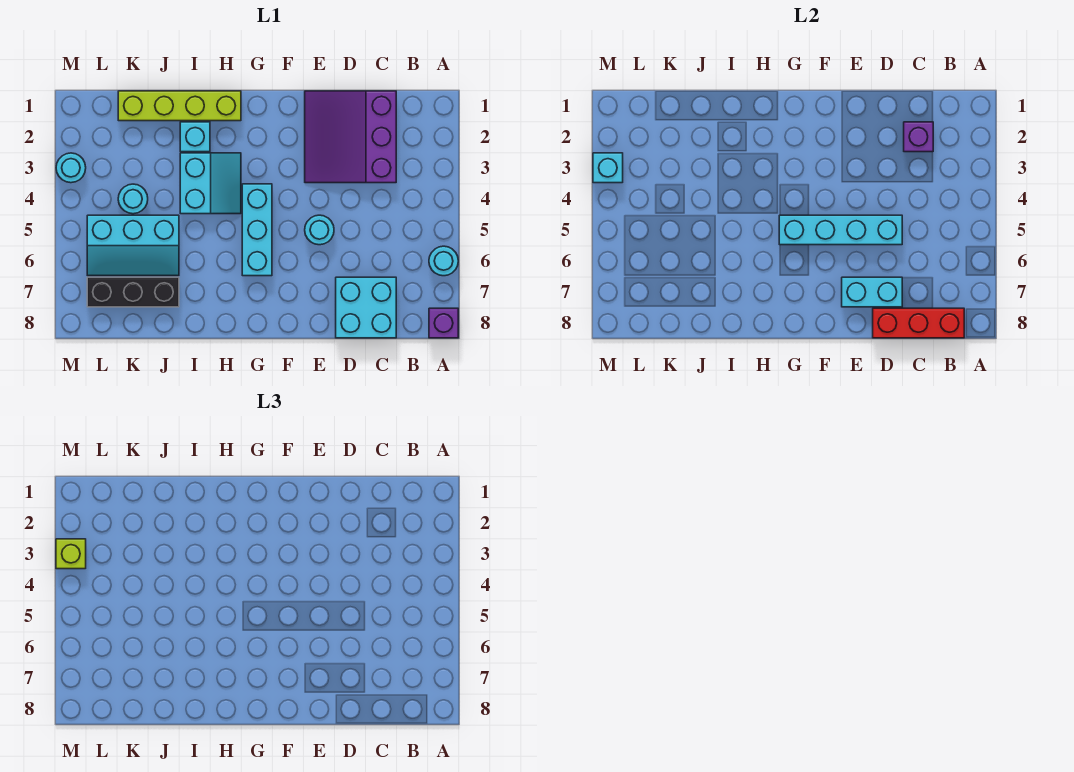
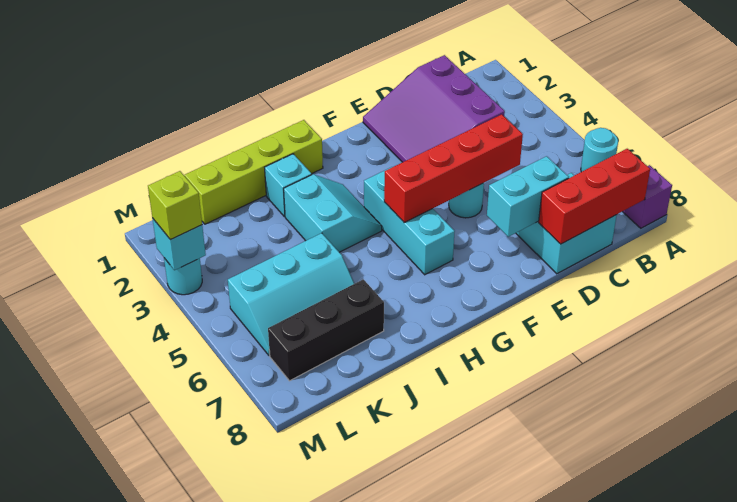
purple brick C2 level 2 -> none
cyan brick D5:G5 level 2 -> red brick D5:G5 level 2
cyan round brick K4 level 1 -> none

